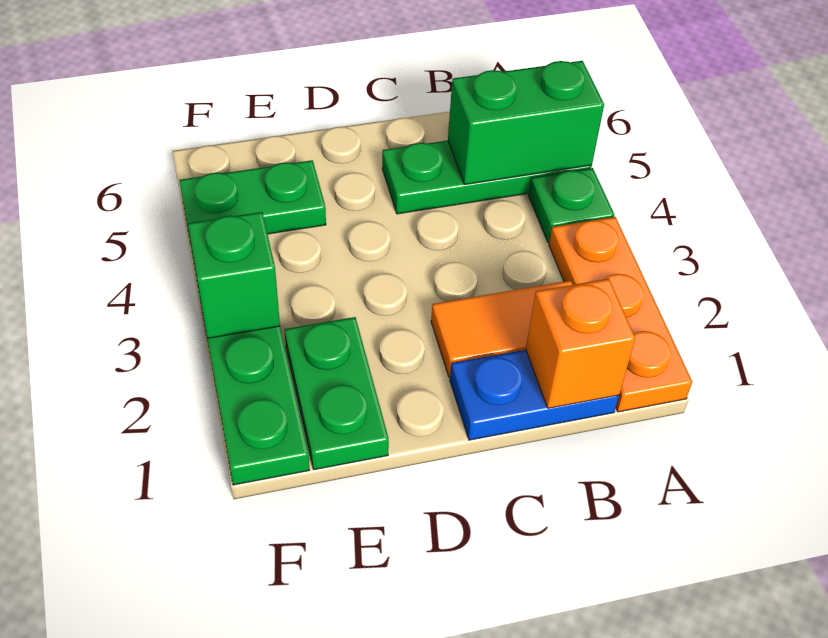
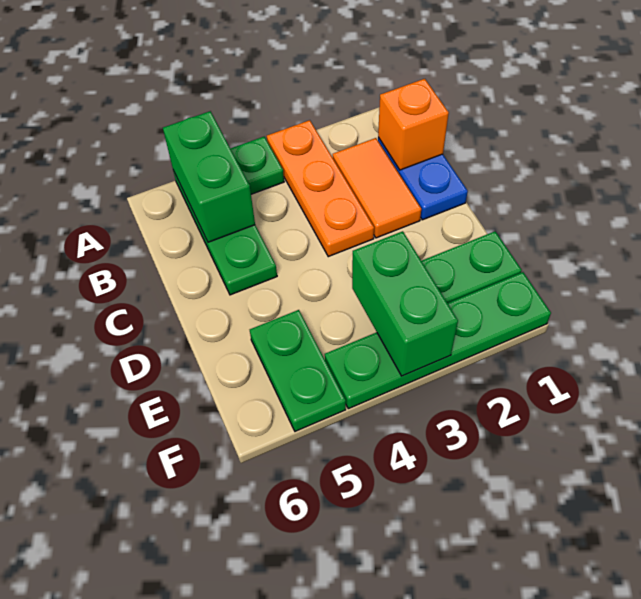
orange plate A1:A3 level 1 -> orange plate A3:C3 level 1
green brick F3 level 2 -> green brick E3:F3 level 2

